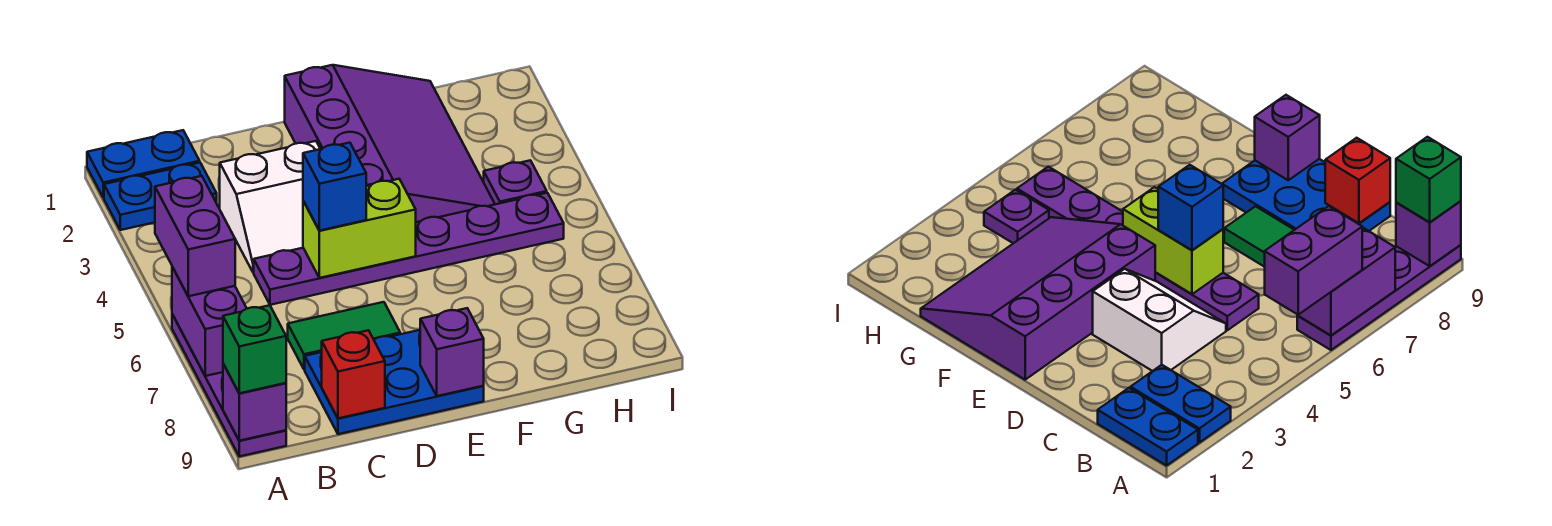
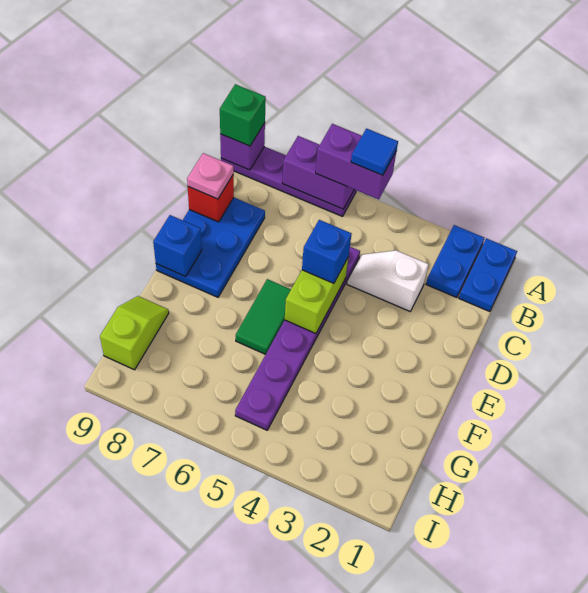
none -> blue tile A5 level 4
white slope C3:D4 level 1 top 3 -> white slope C3:C4 level 1 top 3
green tile C7:D7 level 1 -> green tile E6:F6 level 1
none -> pink plate C9 level 3
purple slope E1:G4 level 1 top E -> none
purple brick E9 level 2 -> blue brick E9 level 2
none -> lime slope G9:H9 level 1 top H
purple plate H4 level 1 -> none

